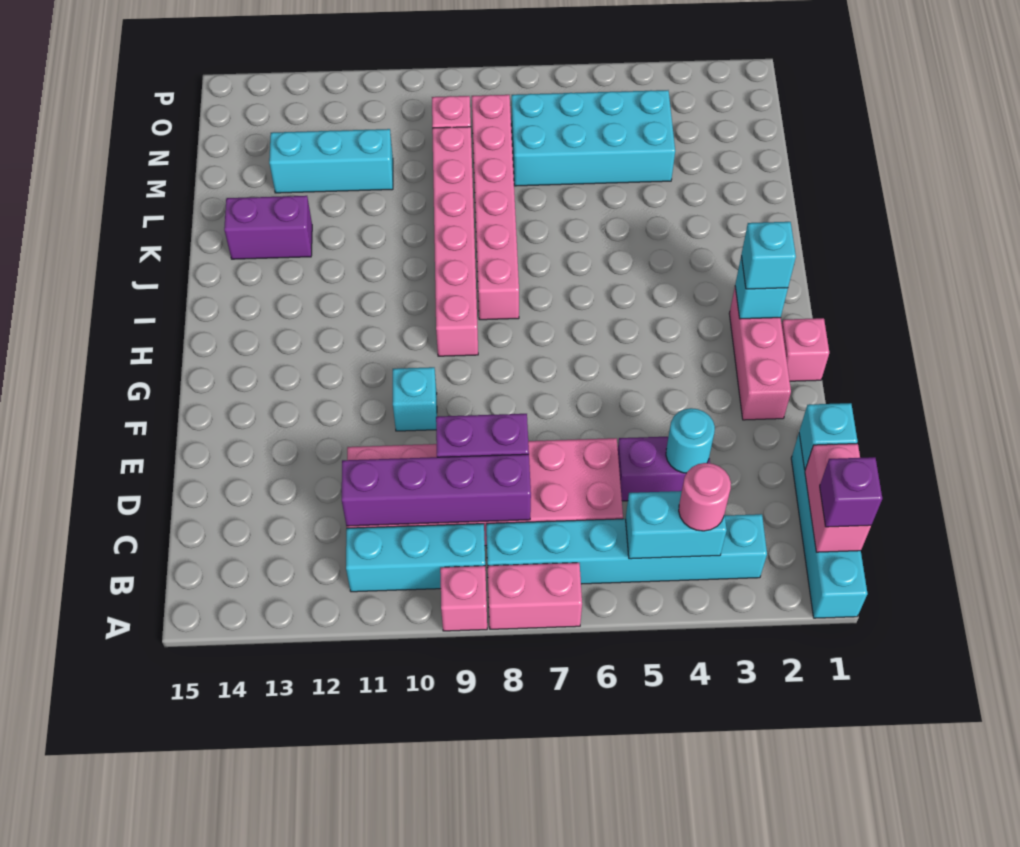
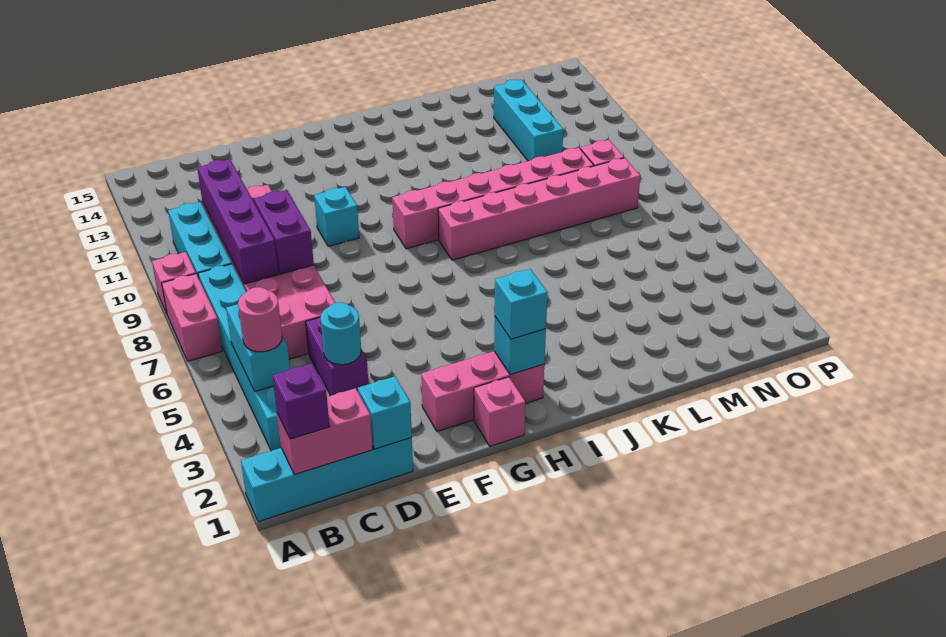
purple brick K13:K14 level 1 -> none
cyan brick M4:N7 level 1 -> none

